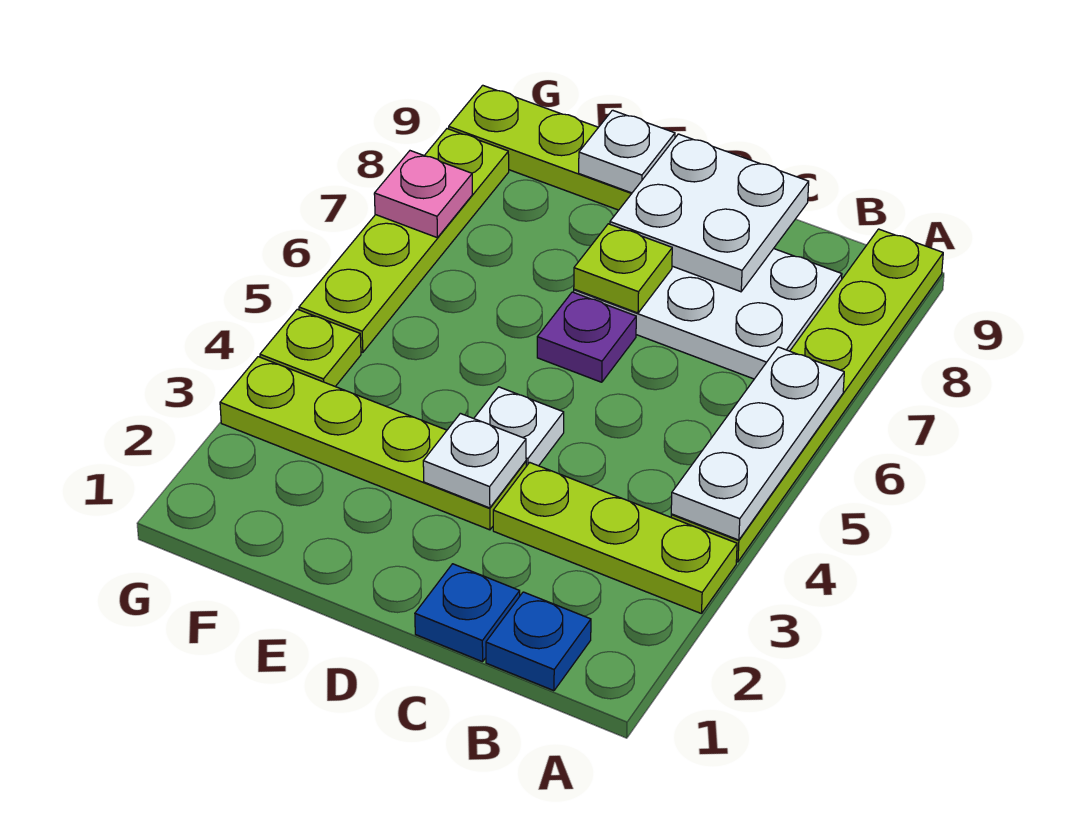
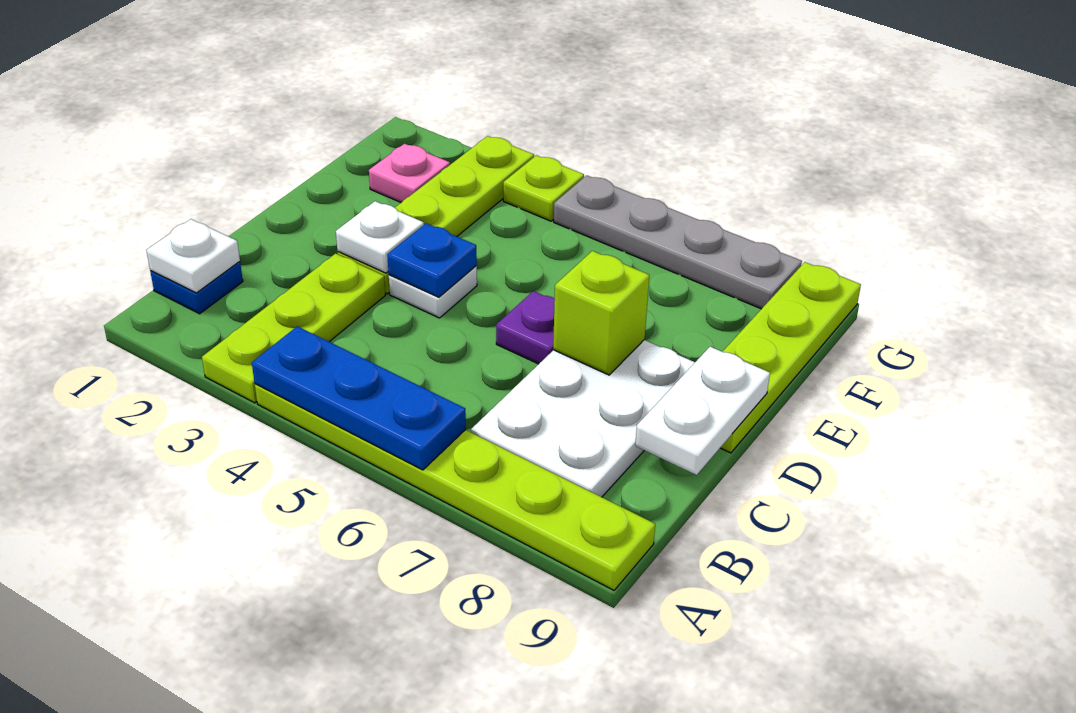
white plate A4:A6 level 2 -> blue plate A4:A6 level 2
blue plate C1 level 1 -> blue plate D4 level 2
white plate C8:D9 level 2 -> white plate C9:D9 level 2
lime plate D7 level 2 -> lime brick D7 level 2
white plate E9 level 2 -> white plate B1 level 2
lime plate G5:G8 level 1 -> grey plate G5:G8 level 1
pink plate G7 level 2 -> pink plate F2 level 1

